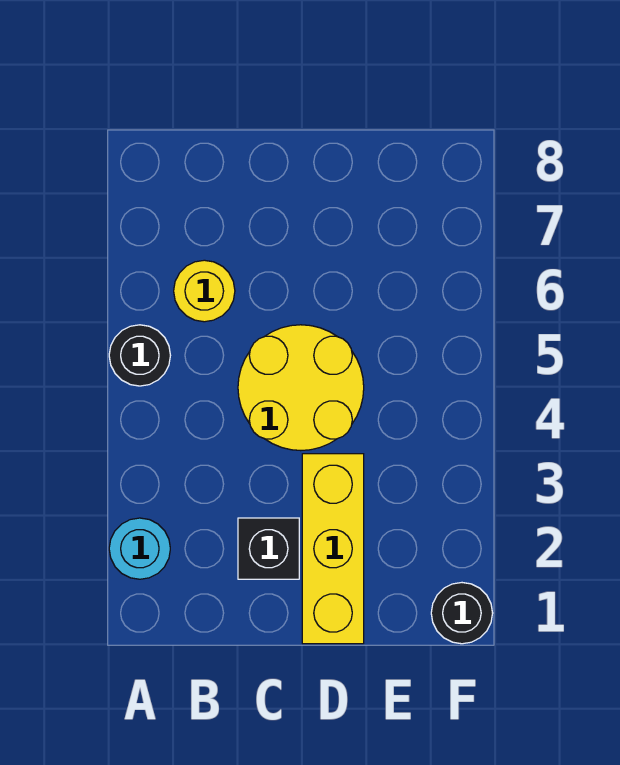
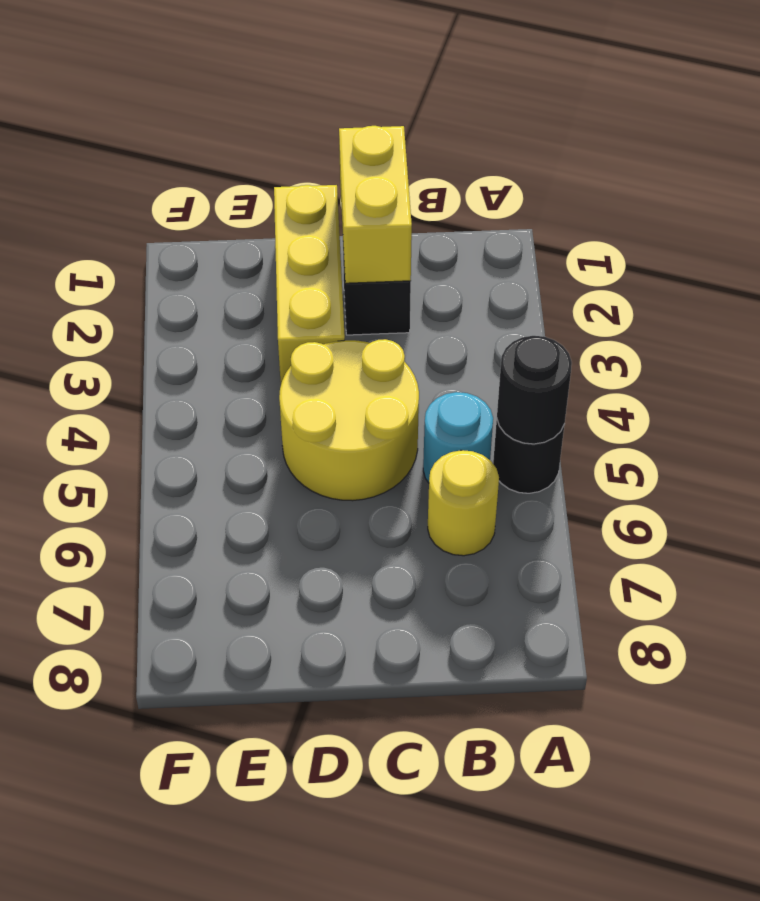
cyan round brick A2 level 1 -> cyan round brick B5 level 1
none -> yellow brick C1:C2 level 2
black round brick F1 level 1 -> black round brick A5 level 2

